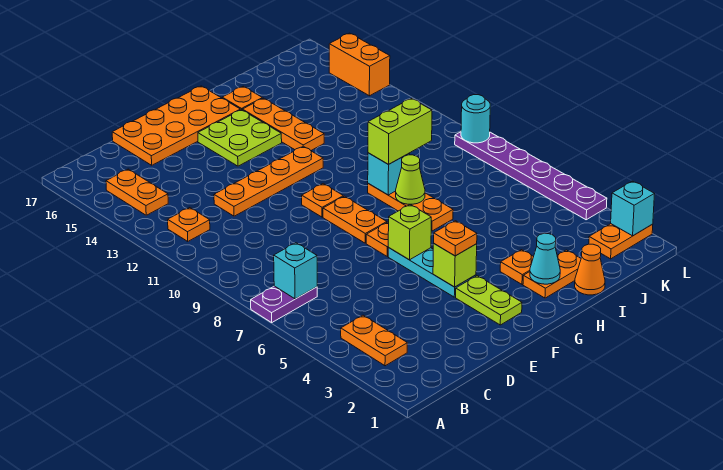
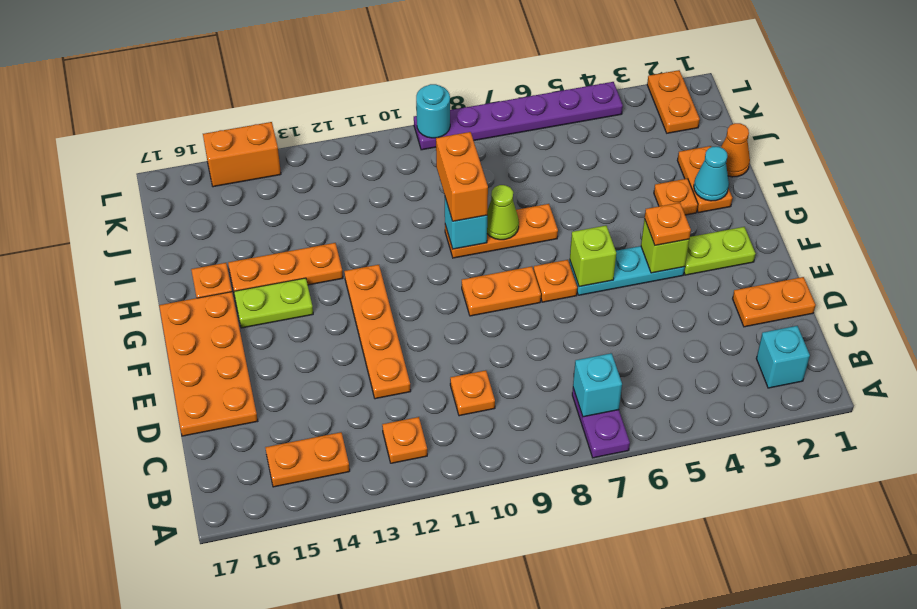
orange plate B3:B4 level 1 -> orange plate D1:D2 level 1
orange plate F10 level 1 -> orange plate C10 level 1
lime plate F14:G15 level 1 -> lime plate G14:G15 level 1
lime brick H9:I9 level 3 -> orange brick H9:I9 level 3
cyan brick L2 level 2 -> cyan brick B2 level 1

